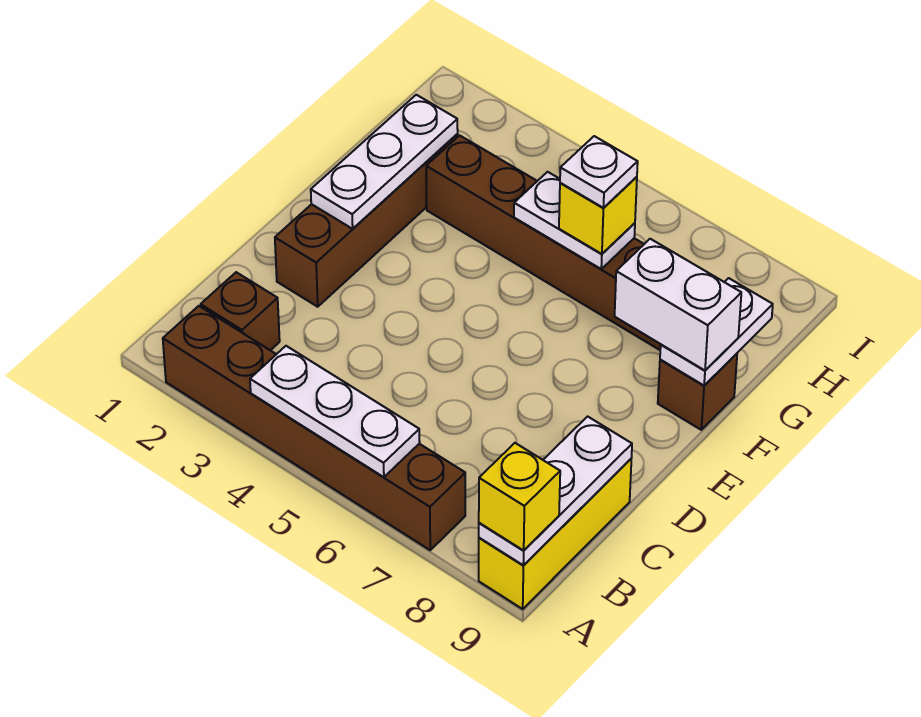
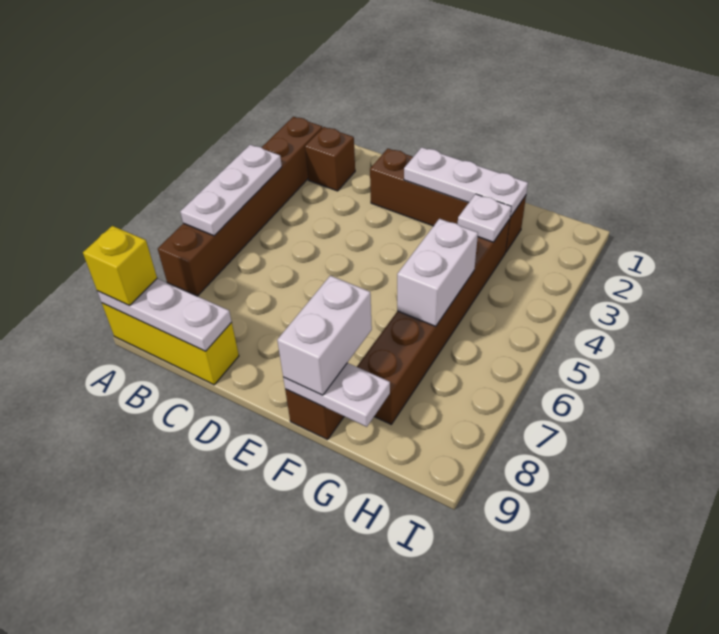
white plate G5:G6 level 2 -> white brick G5:G6 level 2
yellow brick G6 level 3 -> none
white plate G6 level 4 -> white plate G3 level 2

